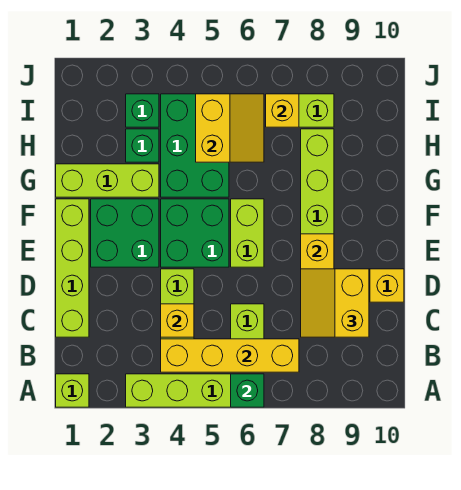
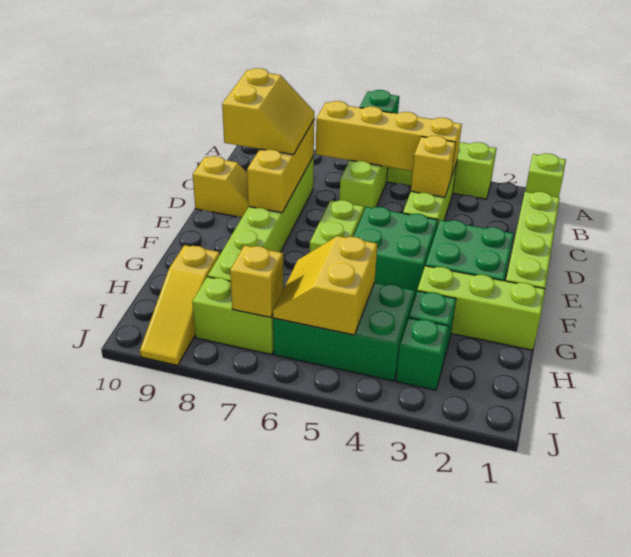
green brick G4:I5 level 1 -> green brick H4:I6 level 1
none -> yellow slope H9:J9 level 1 top H

